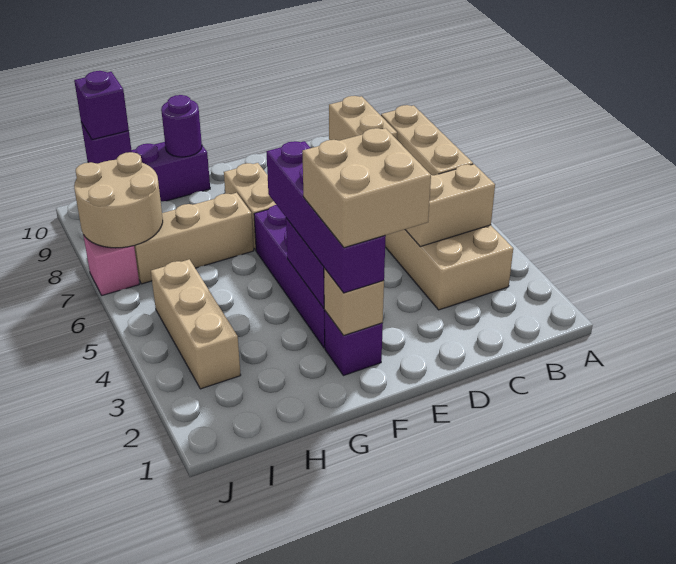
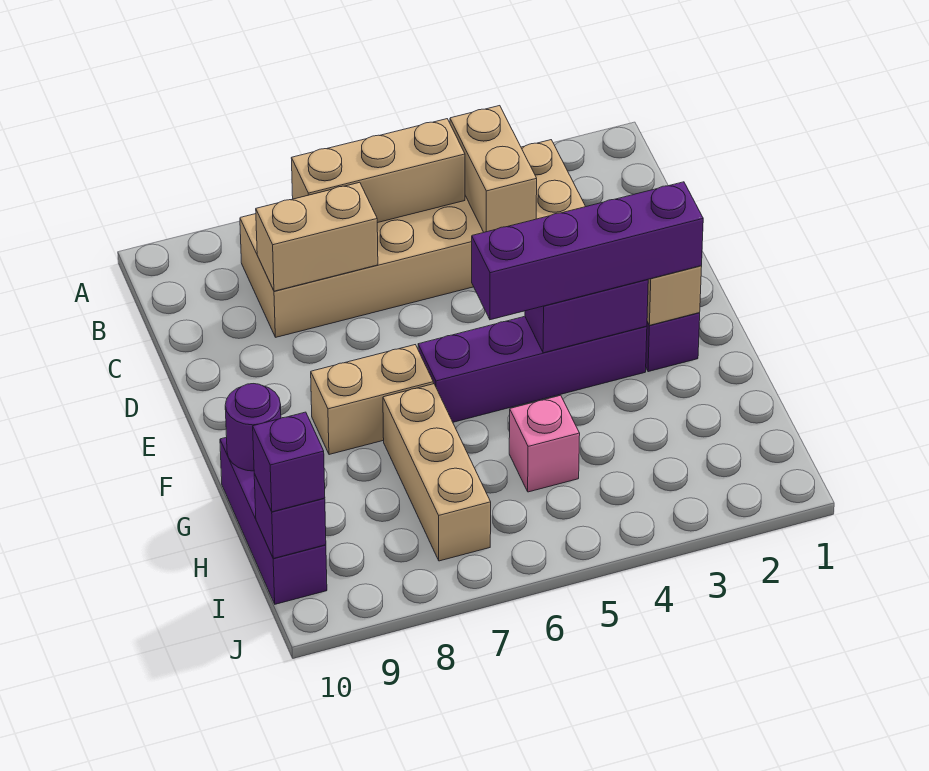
tan brick E2:F3 level 4 -> none
tan brick I3:I5 level 1 -> none
tan round brick I7:J8 level 2 -> none
pink brick J7 level 1 -> pink brick H5 level 1

